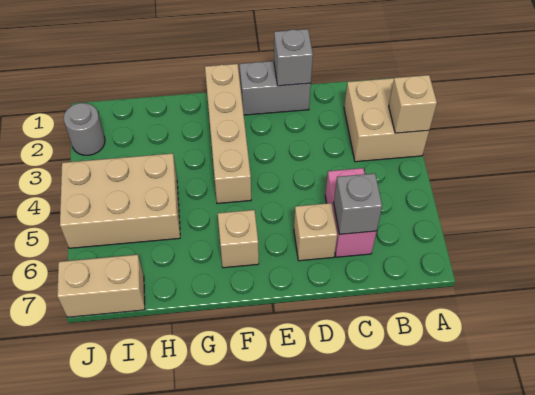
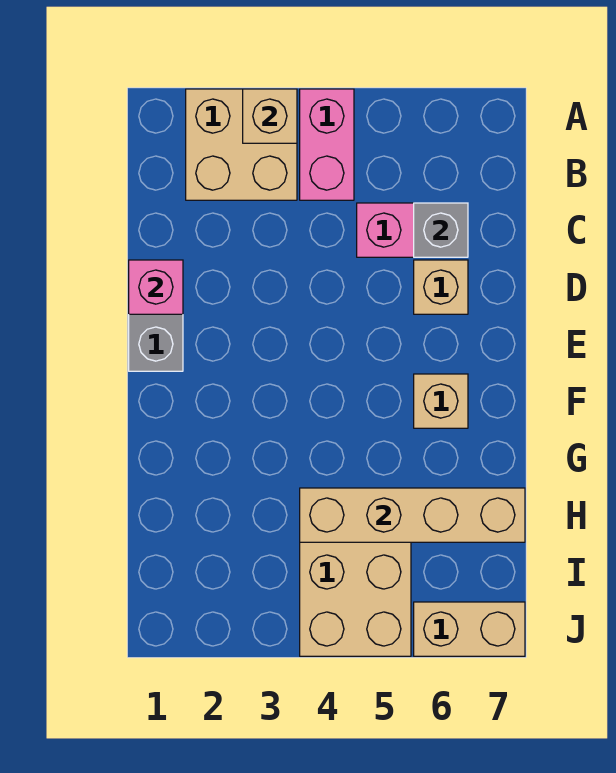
none -> pink brick A4:B4 level 1
grey brick D1 level 2 -> pink brick D1 level 2
tan brick F1:F4 level 1 -> tan brick H4:H7 level 2
tan brick I7:J7 level 1 -> tan brick J6:J7 level 1
grey round brick J2 level 1 -> none

